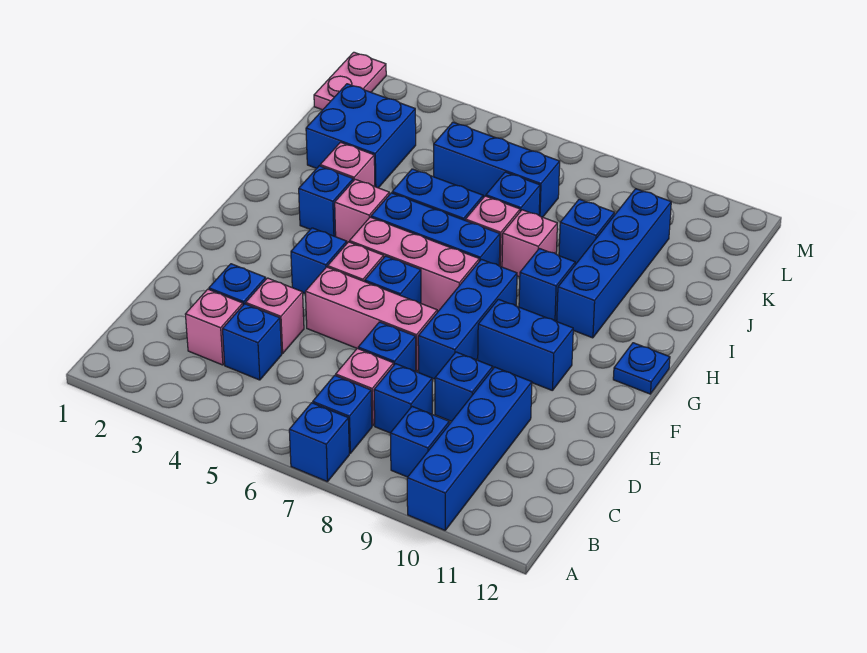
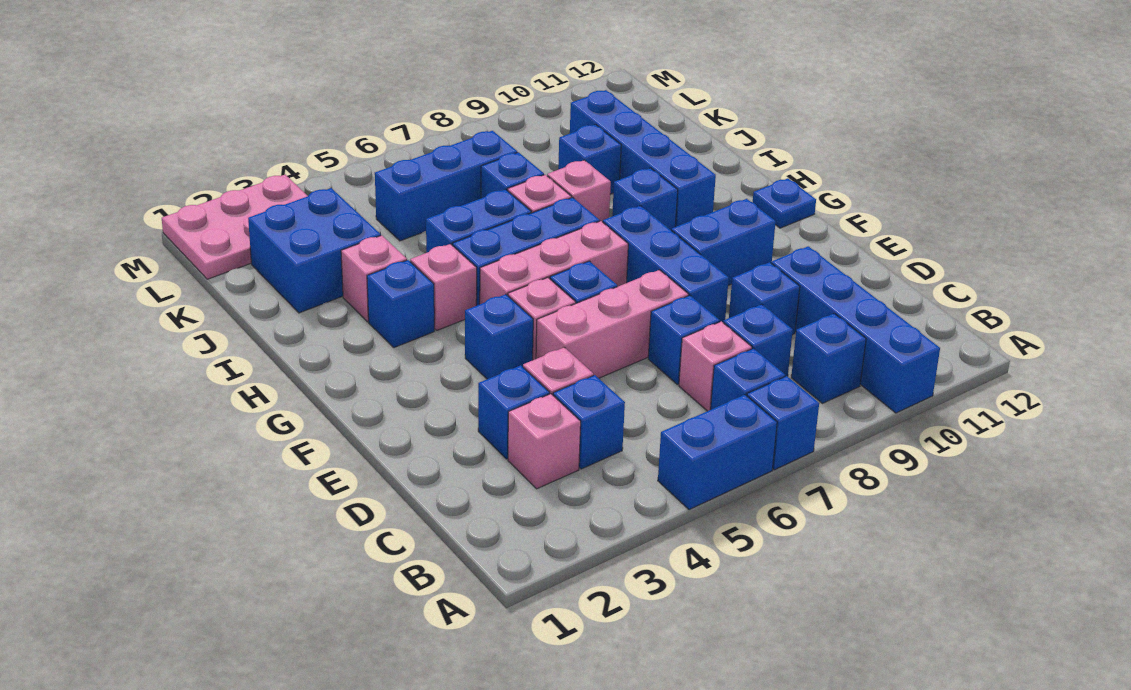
none -> blue brick A5:A6 level 1
pink plate L1:M1 level 1 -> pink plate L1:M3 level 1

